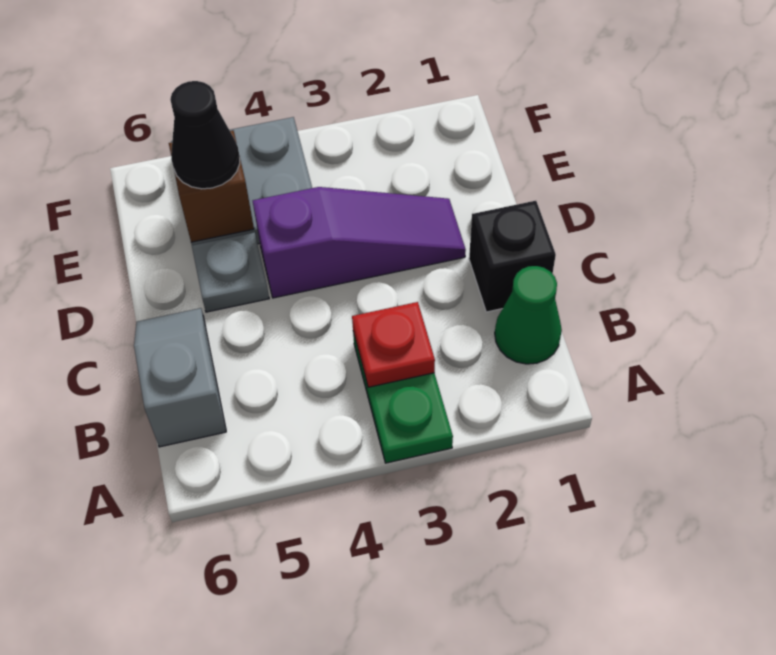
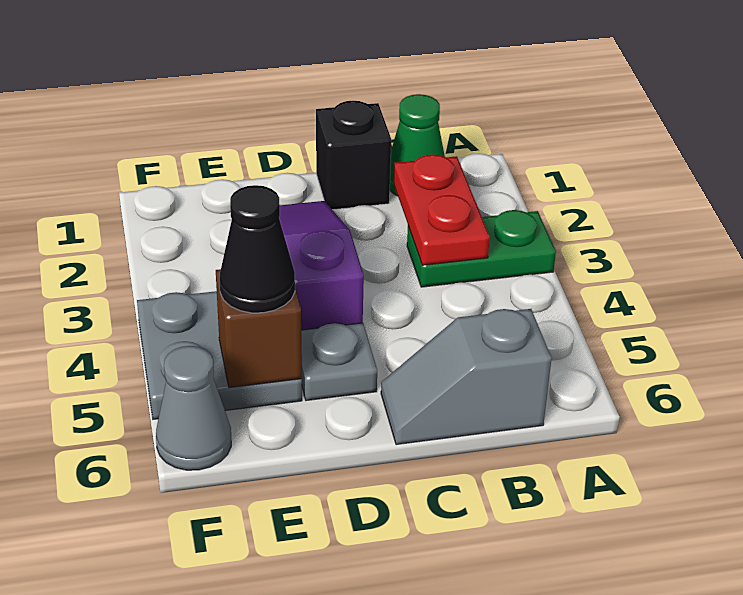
red plate B3 level 2 -> red plate B2:B3 level 2
none -> grey cone F6 level 1

